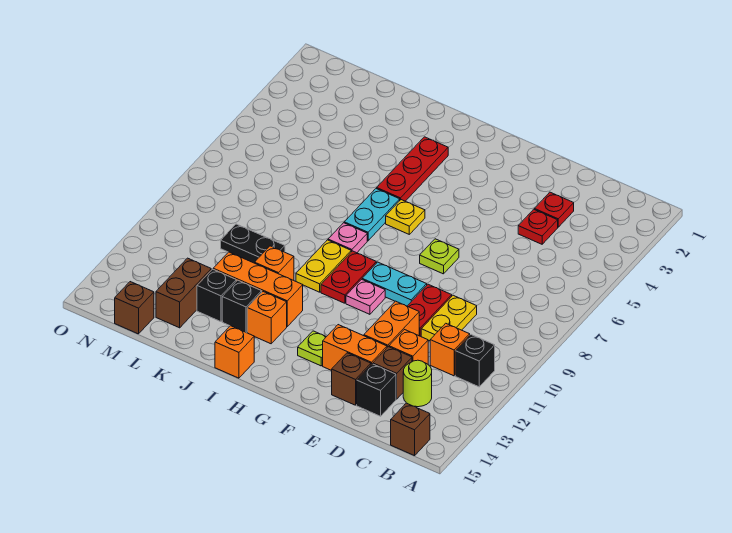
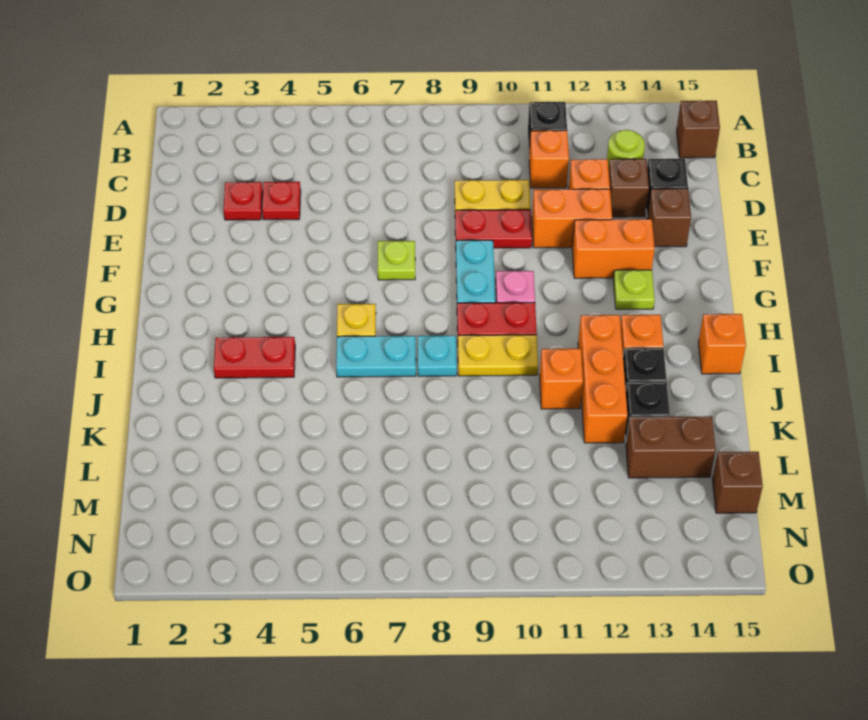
orange brick E13:F13 level 1 -> orange brick F12:F13 level 1
red plate I3:I5 level 1 -> red plate I3:I4 level 1
pink plate I8 level 1 -> cyan plate I8 level 1
black plate K10:L10 level 1 -> none

